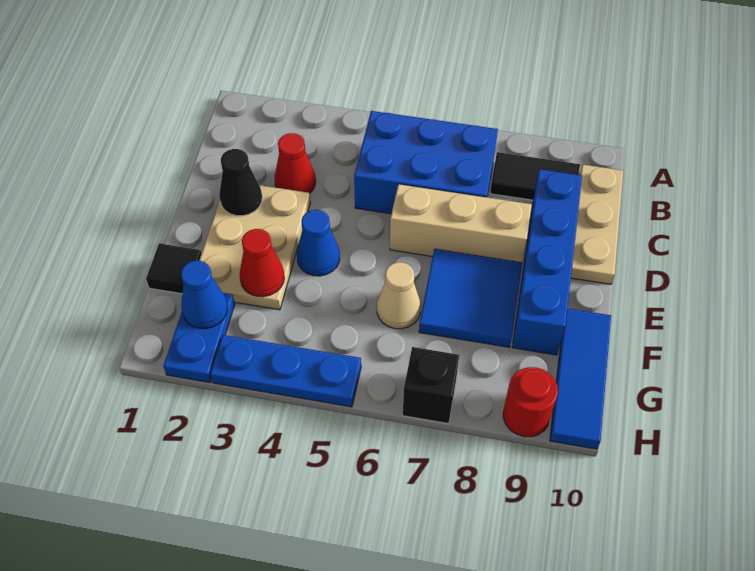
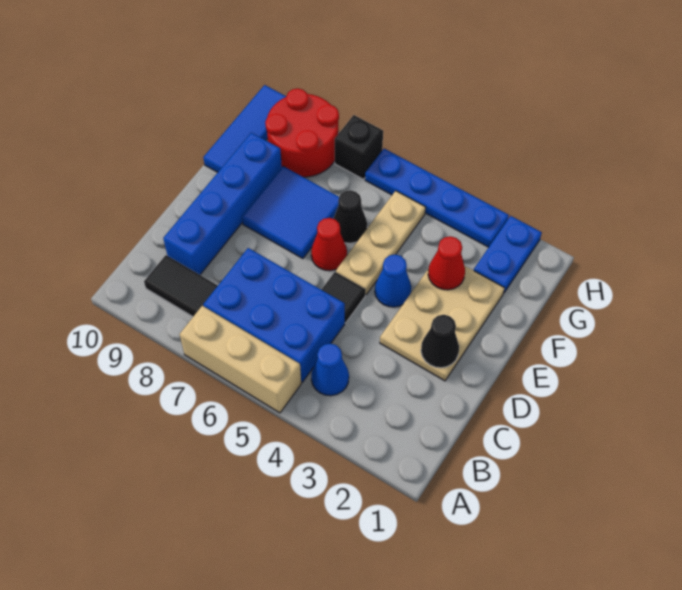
tan plate B10:D10 level 1 -> tan plate E5:G5 level 1
red cone C3 level 1 -> red cone E6 level 1
tan brick D6:D8 level 1 -> tan brick A5:A7 level 1
black tile F1 level 1 -> black tile D5 level 1
tan cone F6 level 1 -> black cone F6 level 1
blue cone G2 level 2 -> blue cone B4 level 1
blue plate H3:H5 level 1 -> blue plate H3:H6 level 1
red round brick H9 level 1 -> red round brick G8:H9 level 1

